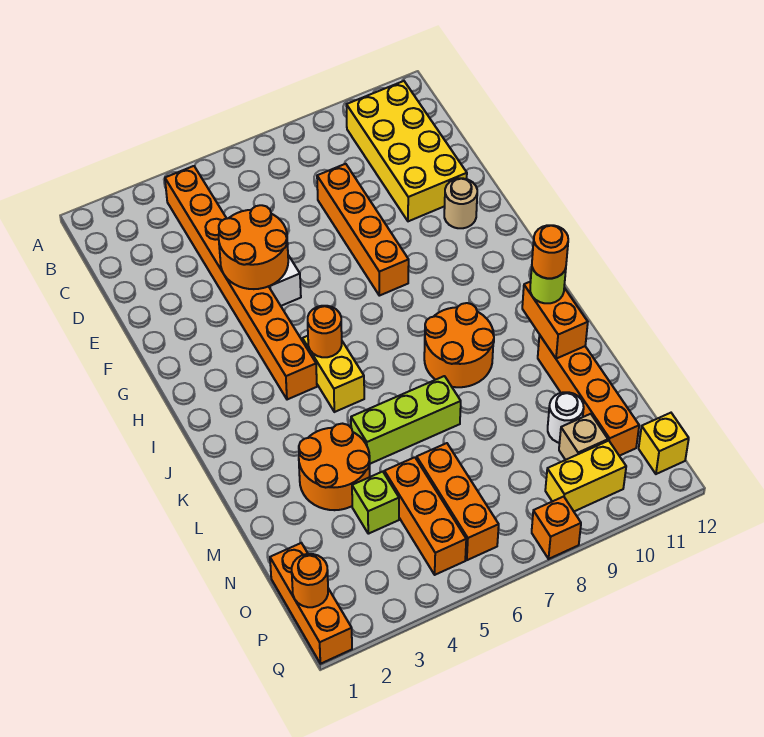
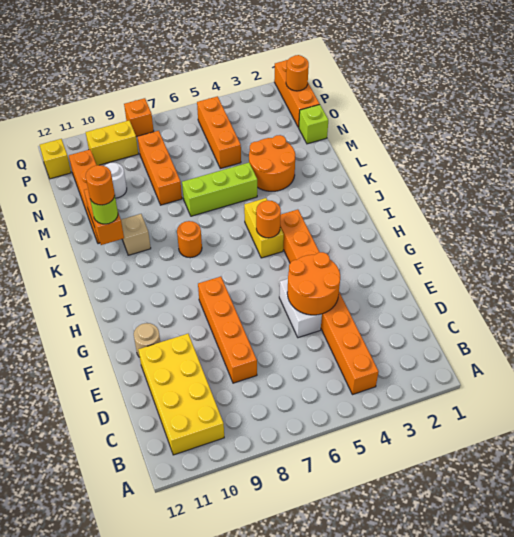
orange round brick J8:K9 level 1 -> orange round brick J8 level 1
lime brick N4 level 1 -> lime brick N1 level 1
orange brick N6:P6 level 1 -> orange brick M8:O8 level 1
tan brick O10 level 1 -> tan brick K10 level 1

